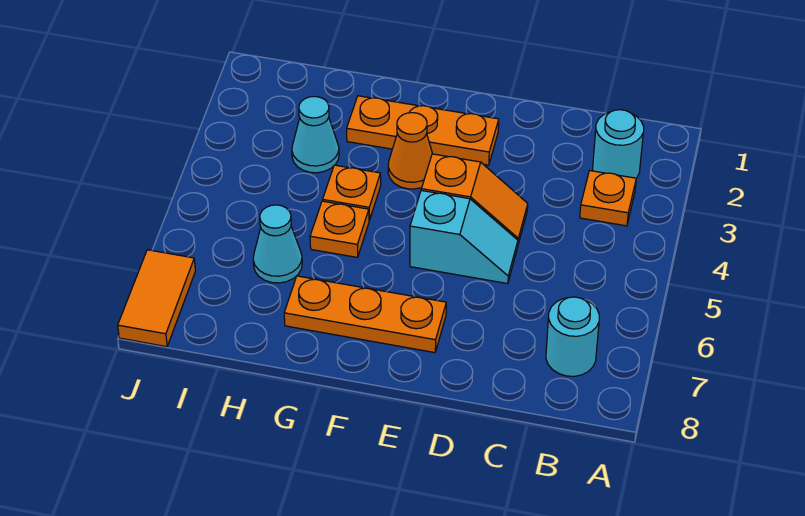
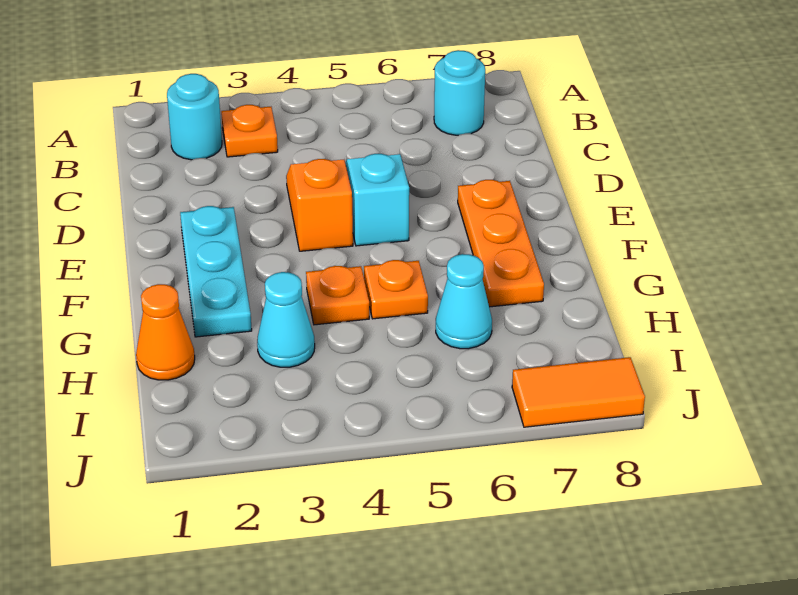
orange plate E2:G2 level 1 -> cyan plate E2:G2 level 1
orange cone F3 level 1 -> orange cone H1 level 1

